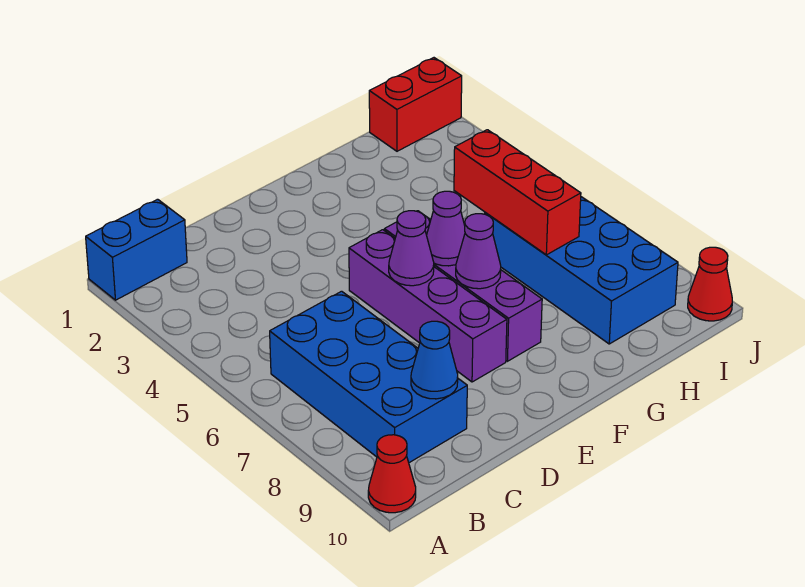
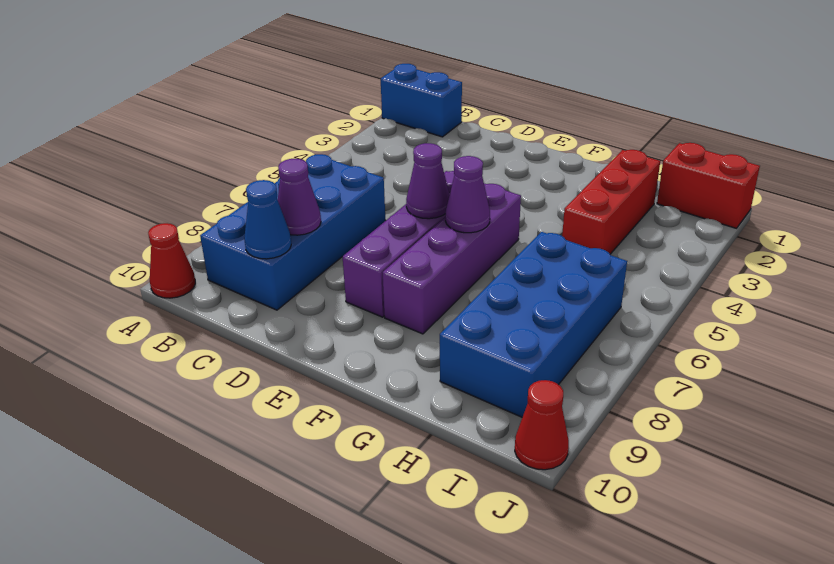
purple cone F7 level 2 -> purple cone C8 level 2
red brick H5:H7 level 2 -> red brick H2:H4 level 1

